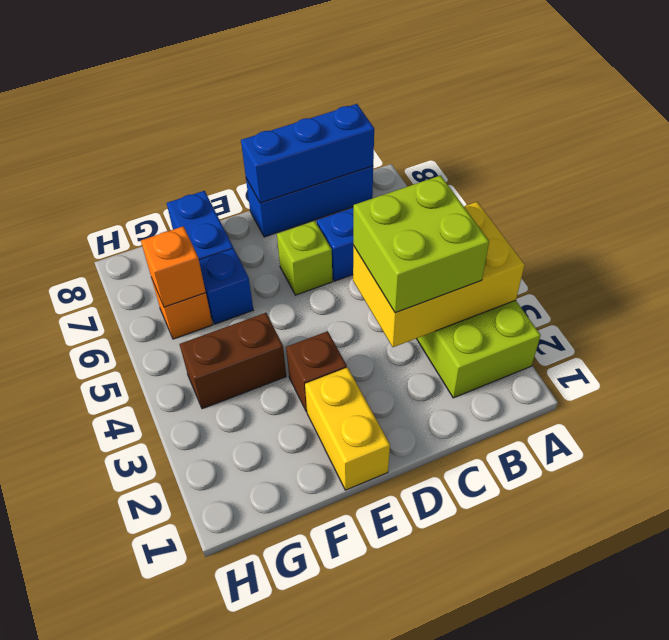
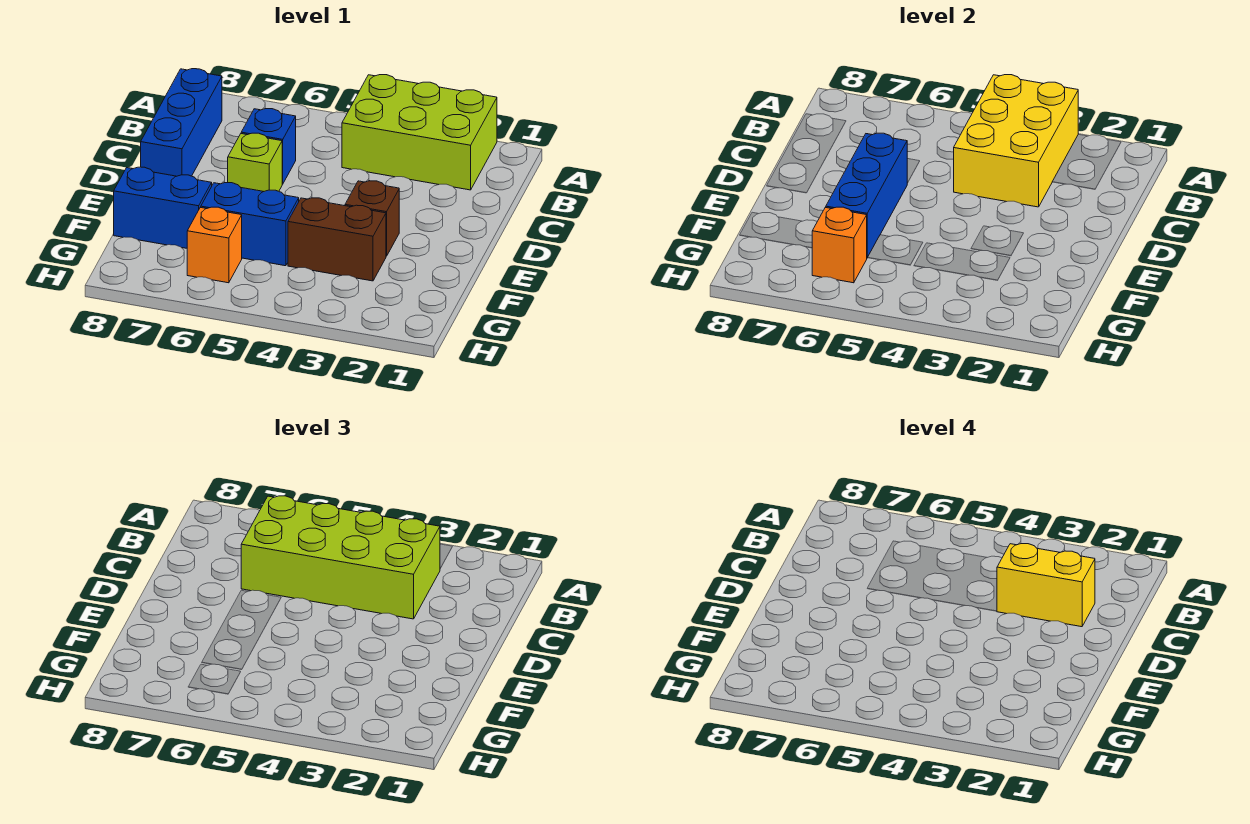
lime brick B3:C4 level 3 -> lime brick B3:C6 level 3
blue brick B8:D8 level 2 -> blue brick D6:F6 level 2
yellow brick E1:E2 level 1 -> yellow brick C2:C3 level 4
brown brick F4:G4 level 1 -> brown brick F3:F4 level 1
blue brick F6 level 1 -> blue brick F5:F6 level 1

